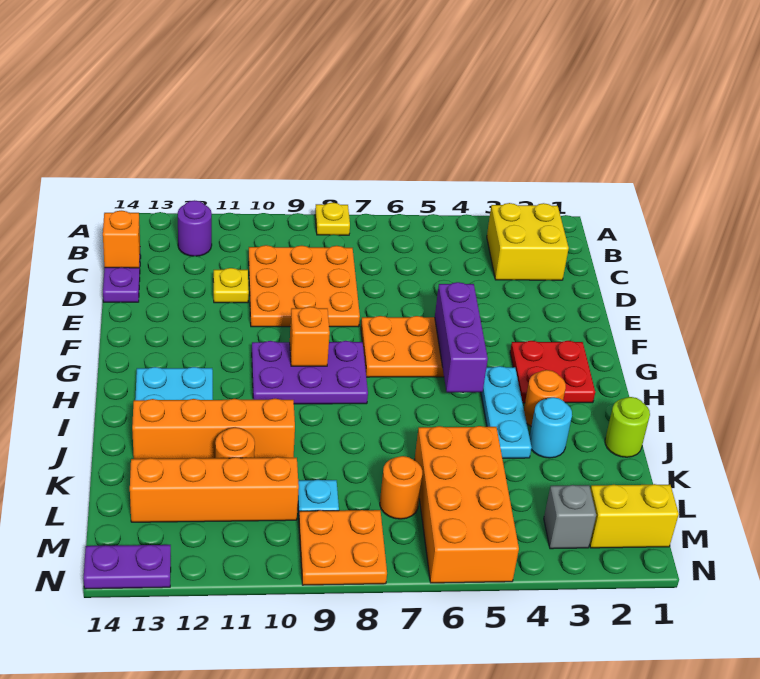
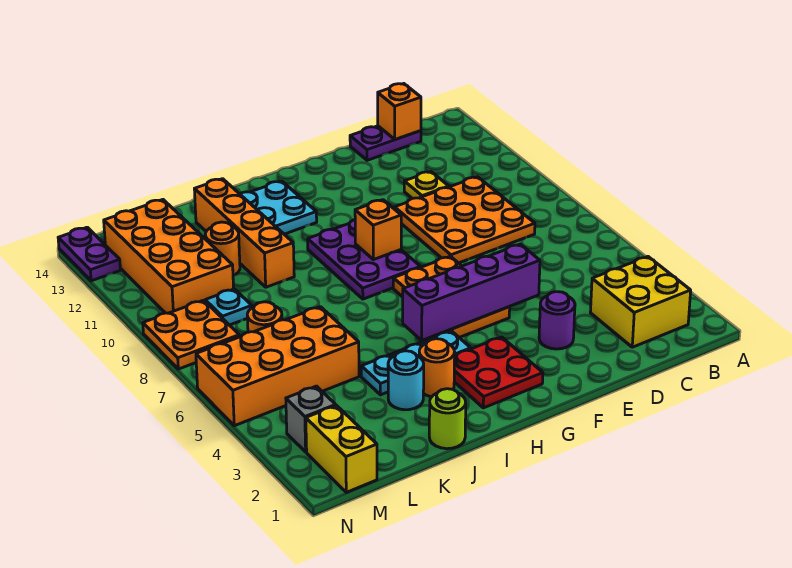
yellow plate A8 level 1 -> none
purple round brick B12 level 1 -> purple round brick E3 level 1
purple brick F5:H5 level 2 -> purple brick E5:H5 level 2
orange brick L10:L13 level 1 -> orange brick L10:M13 level 1

